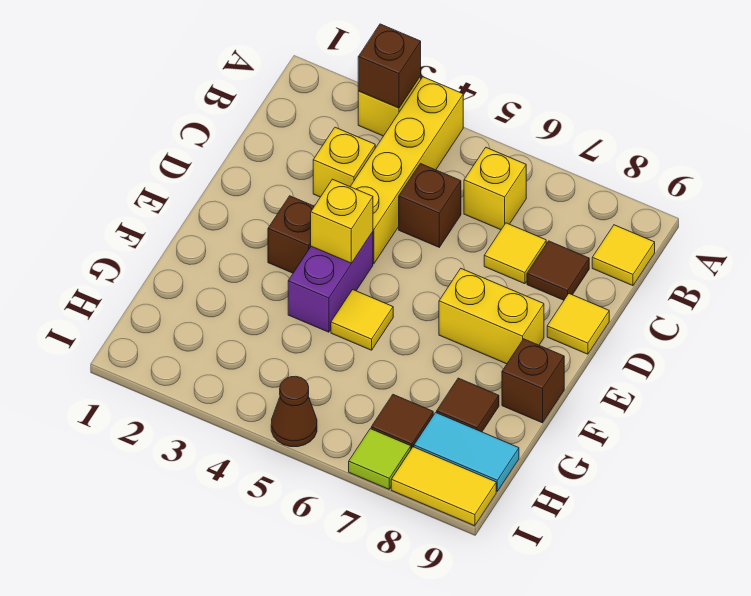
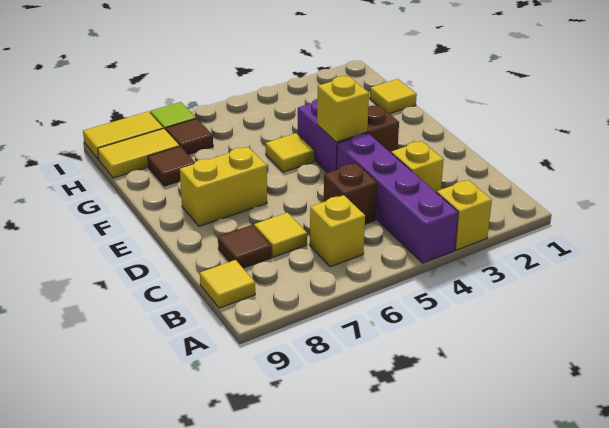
brown brick A3 level 2 -> none
yellow brick A4:D4 level 1 -> purple brick A4:D4 level 1
yellow tile D9 level 1 -> yellow tile G1 level 1
brown brick F9 level 1 -> none
cyan tile H8:H9 level 1 -> yellow tile H8:H9 level 1
brown cone I5 level 1 -> none

